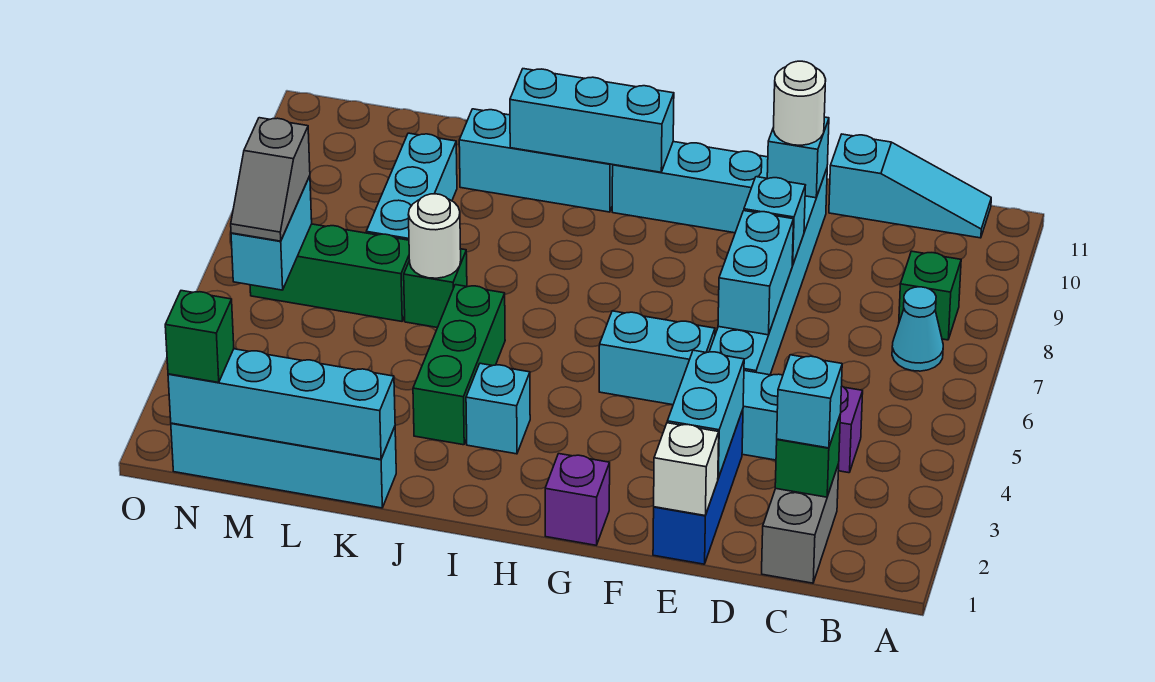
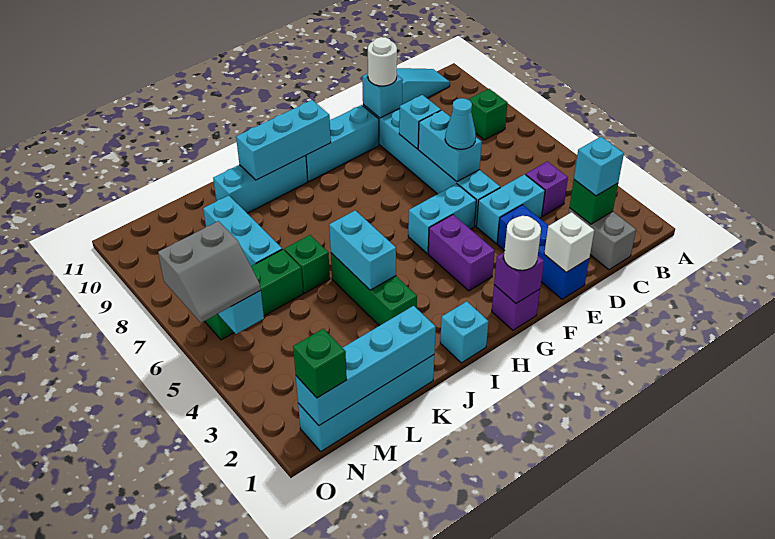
cyan cone B7 level 1 -> cyan cone E6 level 3
cyan brick E2:E3 level 2 -> cyan brick J4:J5 level 2
none -> purple brick G1 level 2
none -> purple brick G3:G4 level 1
cyan brick I3 level 1 -> cyan brick I1 level 1
white round brick K6 level 2 -> white round brick G1 level 3
grey slope N5:N6 level 3 top 6 -> grey slope N5:O6 level 3 top 6

